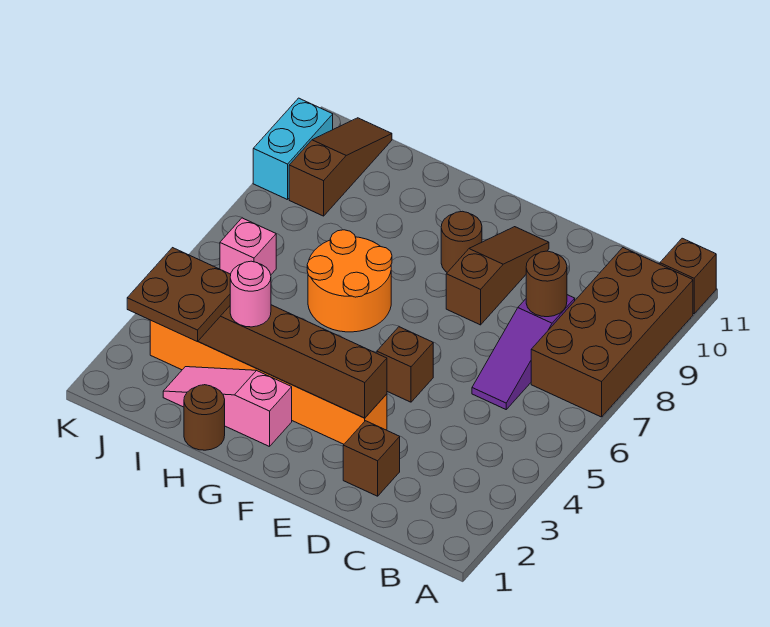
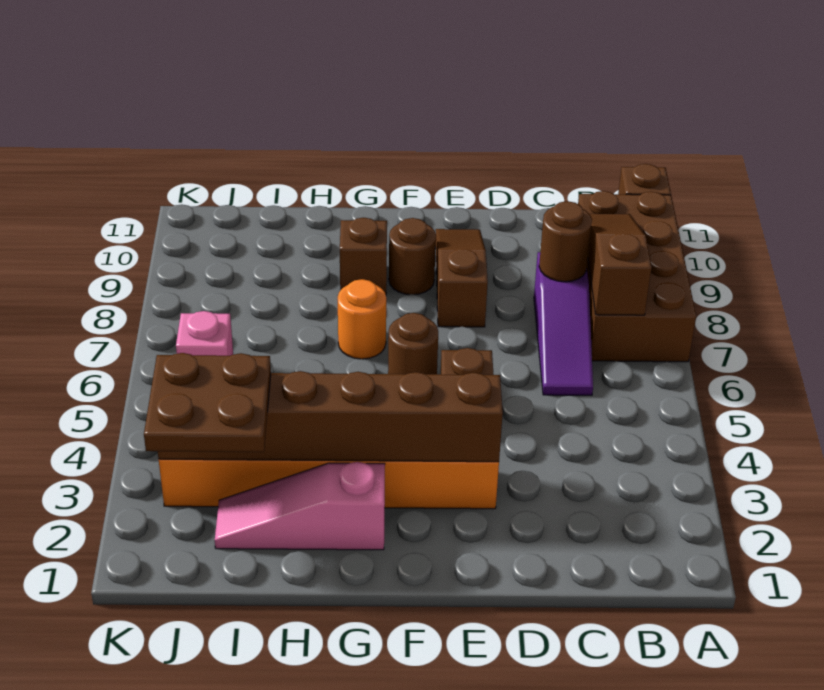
brown brick D2 level 1 -> brown brick G9 level 1
orange round brick G6:H7 level 1 -> orange round brick G7 level 1
brown round brick H1 level 1 -> brown round brick F6 level 1
pink round brick H3 level 3 -> none
brown slope J9:J11 level 1 top 9 -> brown slope B7:B9 level 2 top 7
cyan brick K9:K10 level 1 -> none

